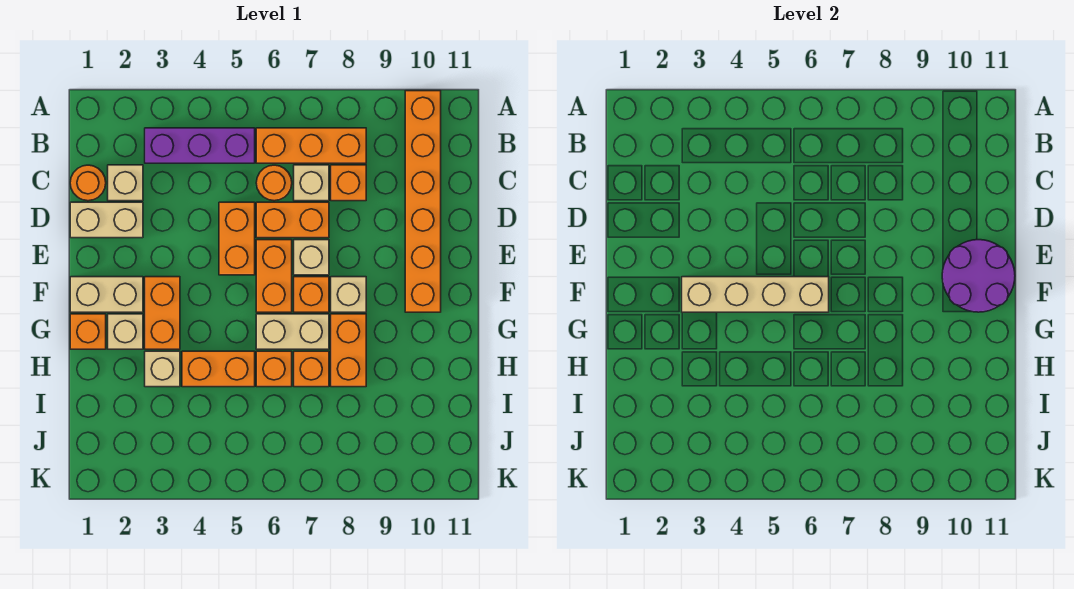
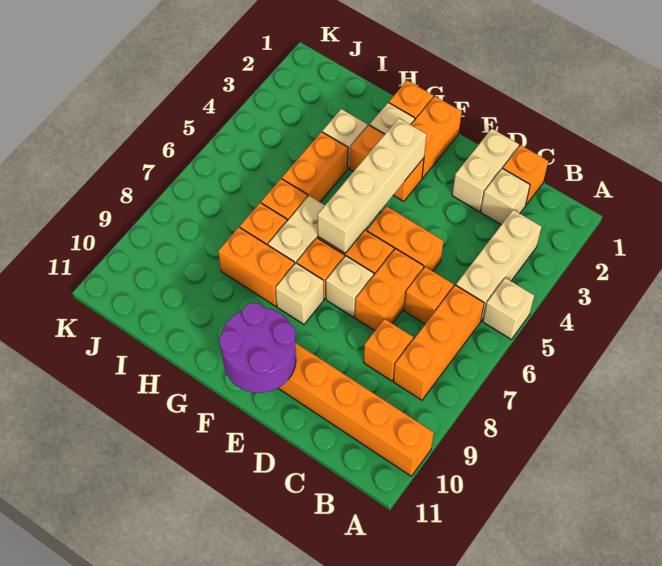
purple brick B3:B5 level 1 -> tan brick B3:B5 level 1
orange round brick C1 level 1 -> orange brick C1 level 1
orange round brick C6 level 1 -> orange brick C6 level 1
tan brick C7 level 1 -> tan brick A5 level 1
tan brick F1:F2 level 1 -> orange brick F1:F2 level 1

